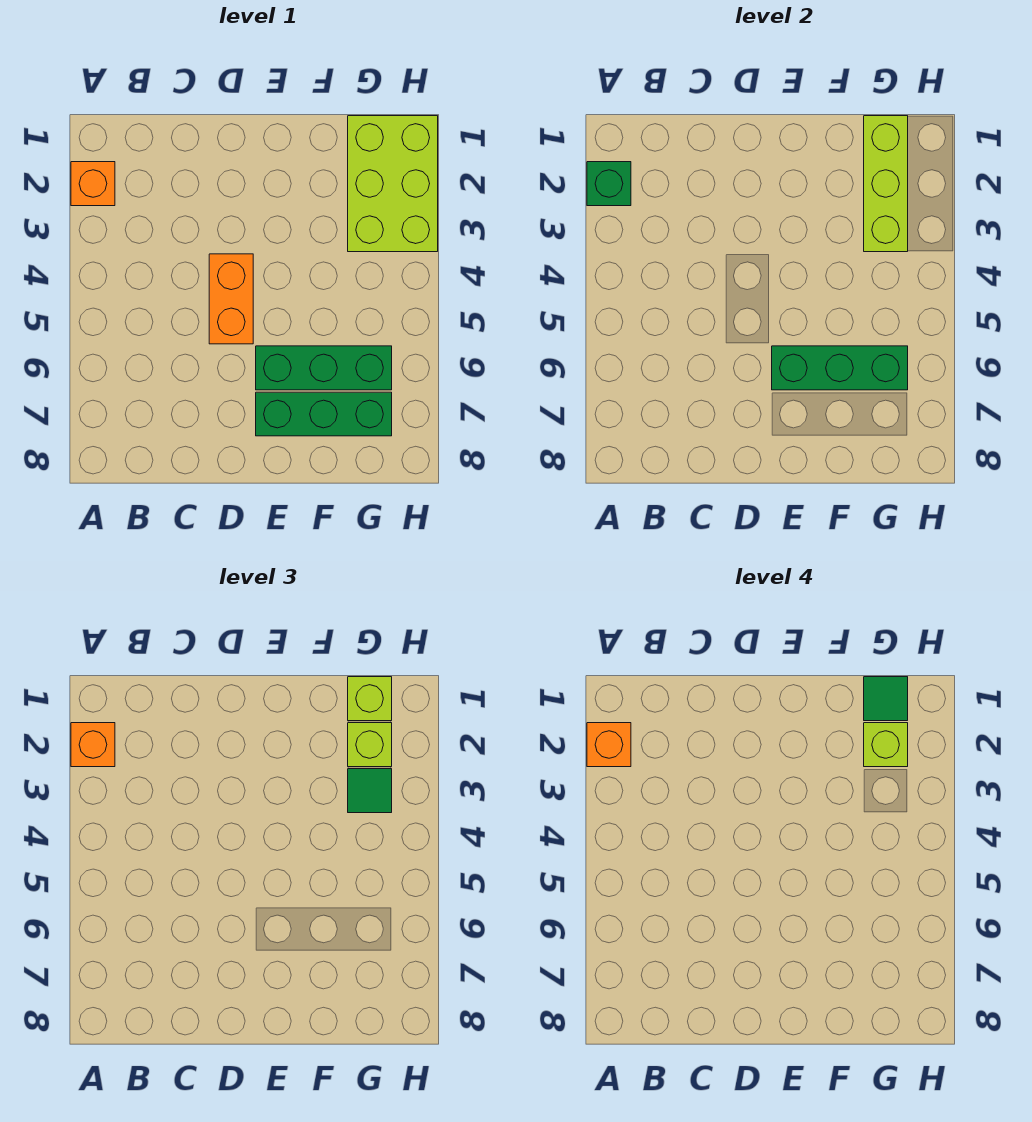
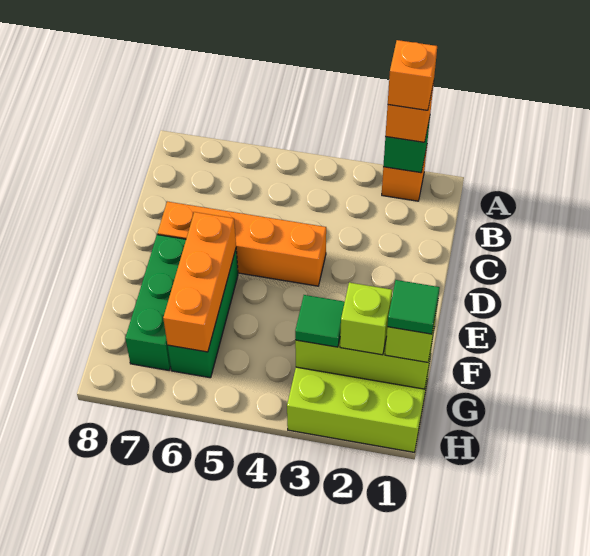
orange brick D4:D5 level 1 -> orange brick D4:D7 level 1
green brick E6:G6 level 2 -> orange brick E6:G6 level 2
lime brick G2 level 4 -> none

